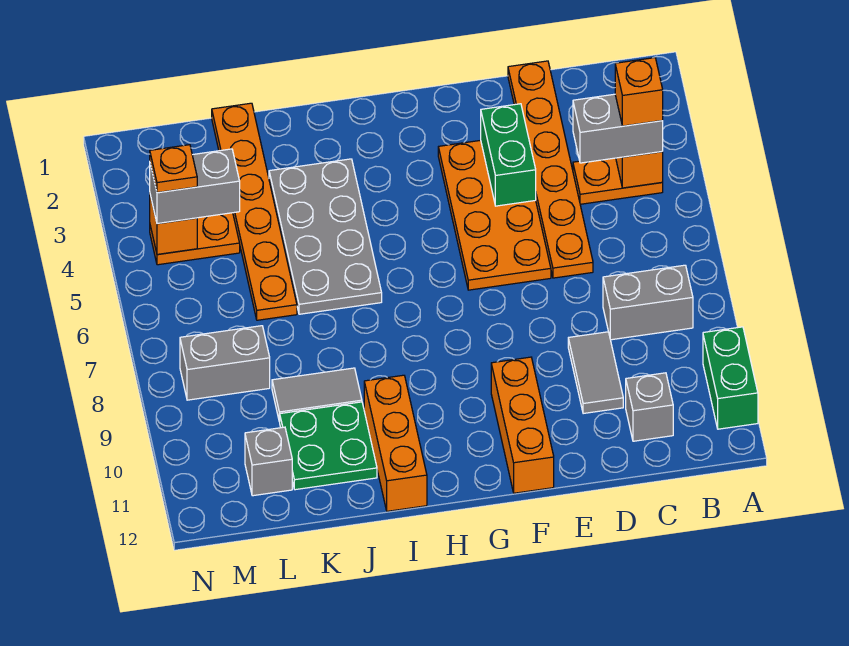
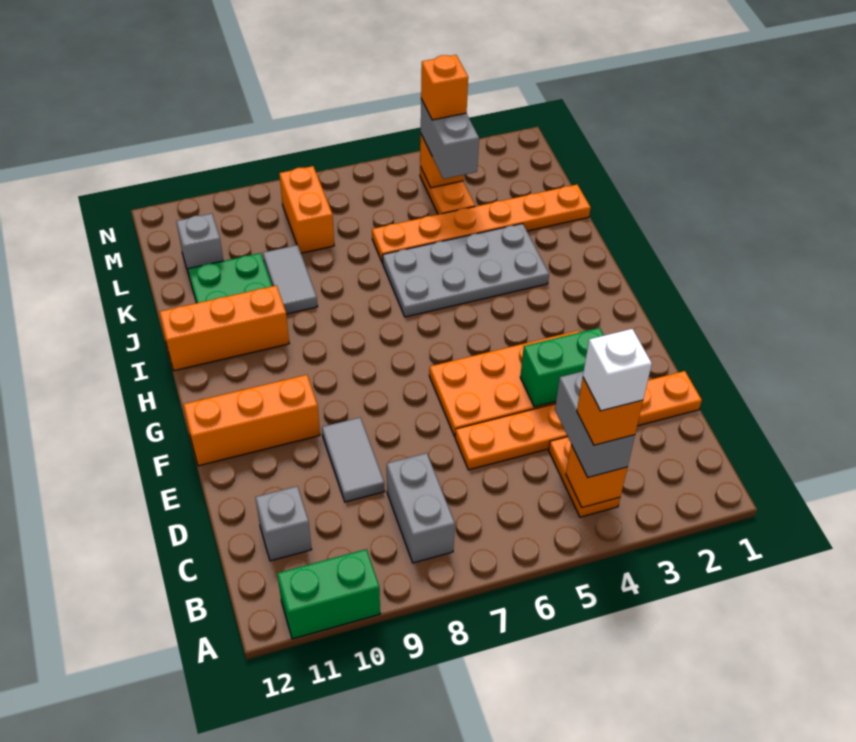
none -> white brick B4 level 5
grey tile D9:D10 level 1 -> grey tile D9:E9 level 1
grey brick L8:M8 level 1 -> orange brick L8:M8 level 1
orange plate M4 level 4 -> orange brick M4 level 4

